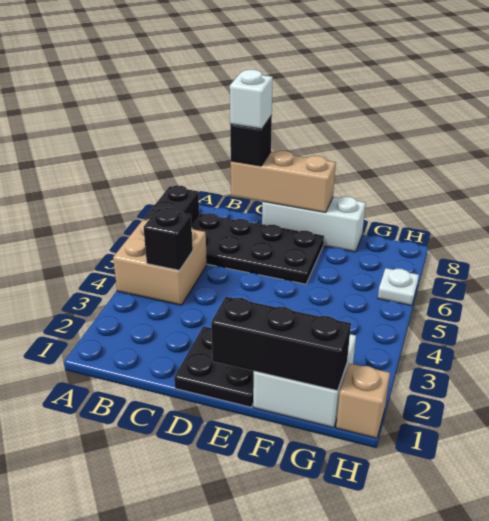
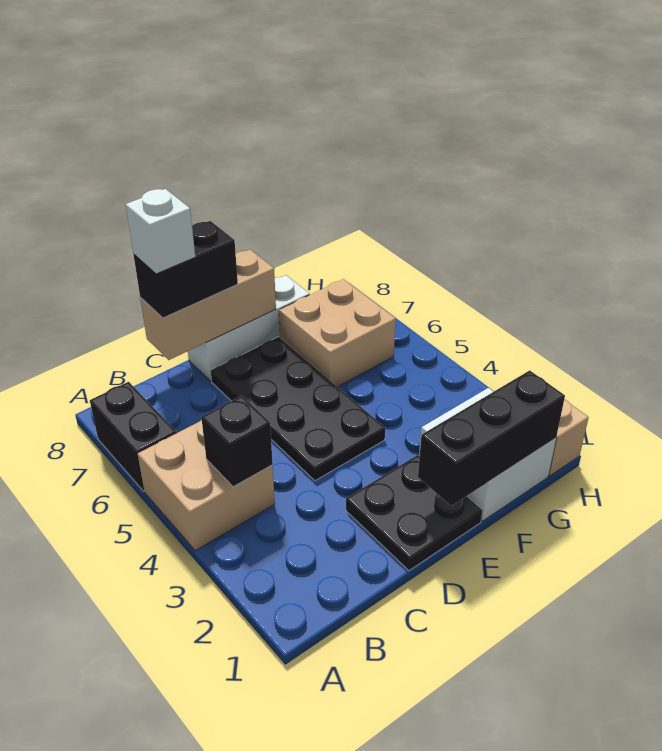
black plate B6:E7 level 1 -> black plate D4:E7 level 1
black brick C8 level 3 -> black brick C8:D8 level 3
none -> tan brick F6:G7 level 1
white plate H6 level 1 -> none

